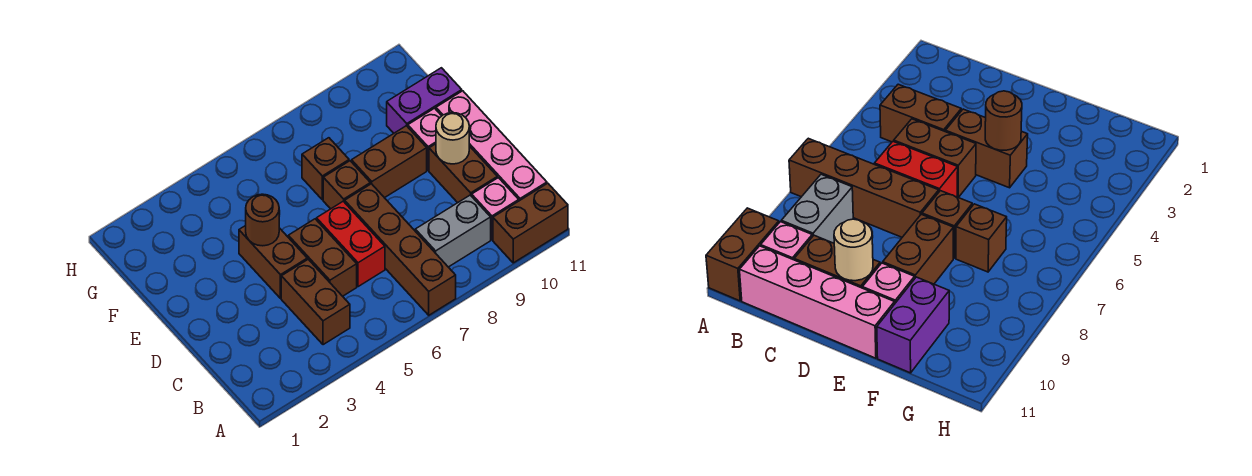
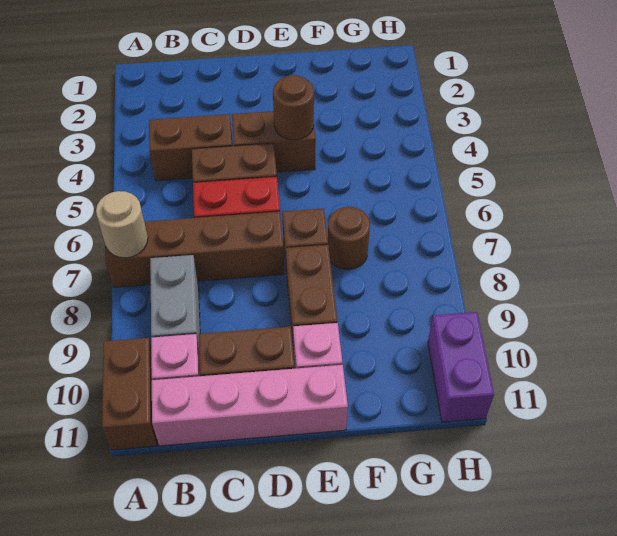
tan round brick D10 level 2 -> tan round brick A7 level 2
brown brick F7 level 1 -> brown round brick F7 level 1
purple brick F10:F11 level 1 -> purple brick H10:H11 level 1

